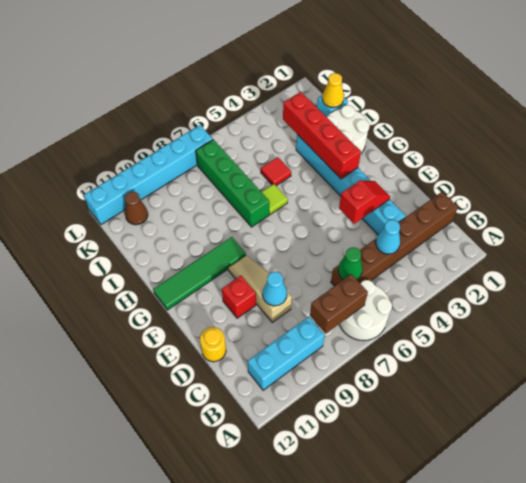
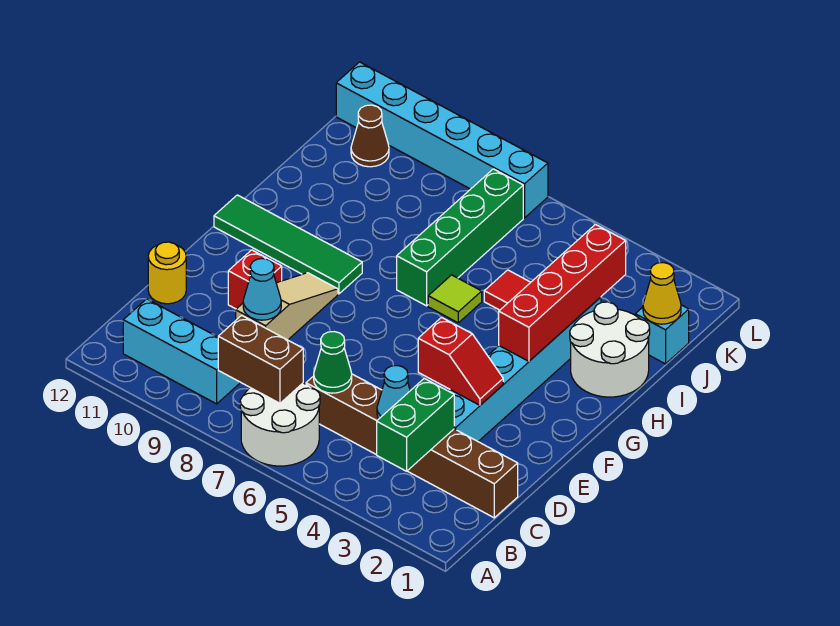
none -> green brick B3:C3 level 2

